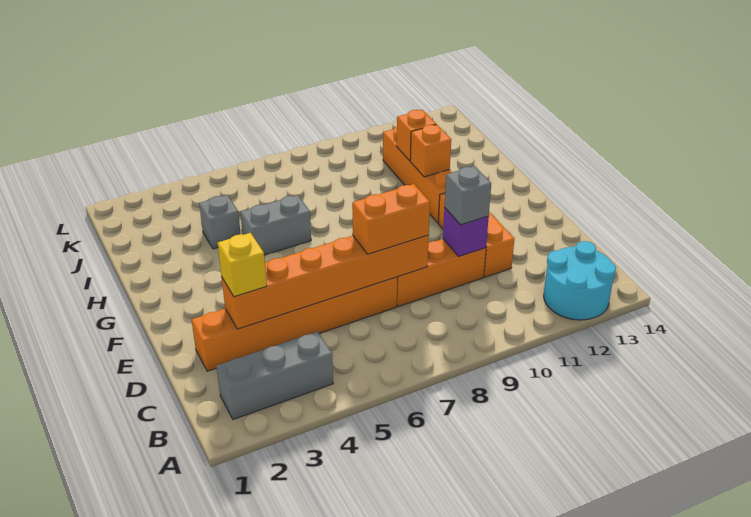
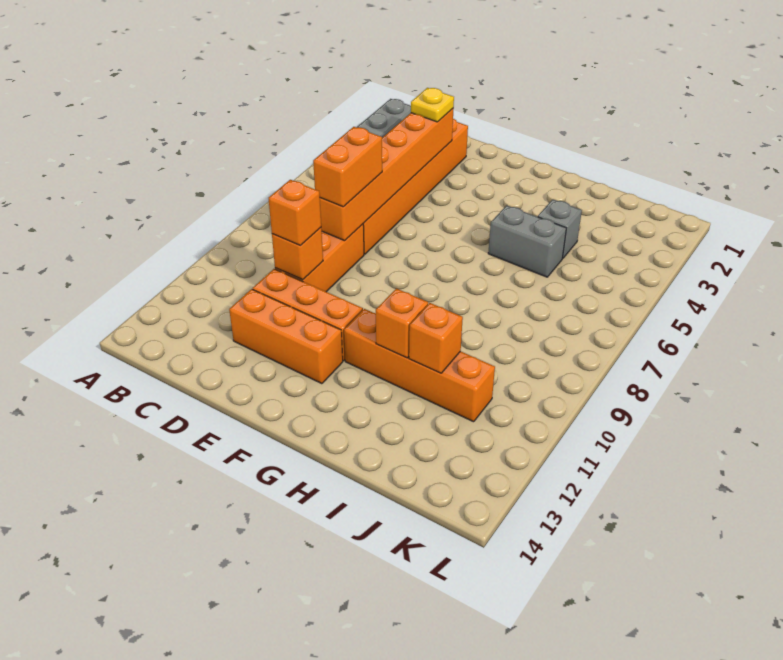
cyan round brick A12:B13 level 1 -> none
yellow brick D3 level 3 -> yellow plate D3 level 3
purple brick D10 level 2 -> orange brick D10 level 2
grey brick D10 level 3 -> orange brick D10 level 3
none -> orange brick D12:F12 level 1
grey brick H5:H6 level 1 -> grey brick H5:I5 level 1

